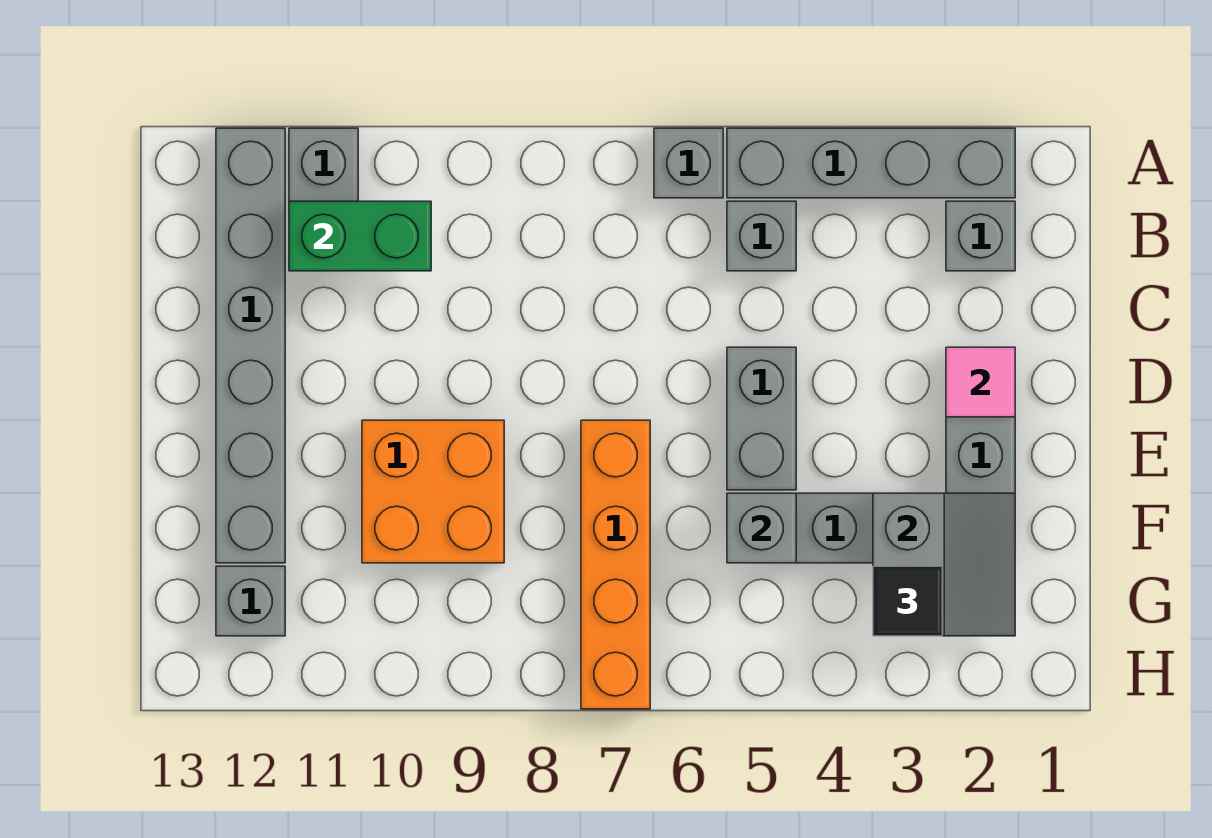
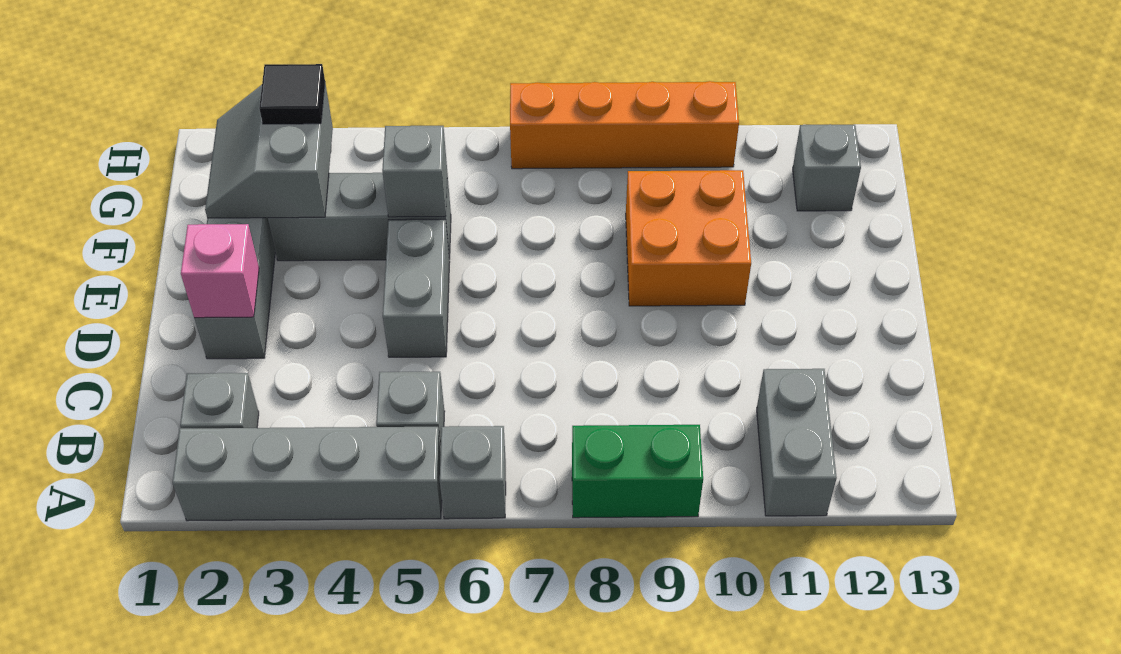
grey brick A12:F12 level 1 -> none
green brick B10:B11 level 2 -> green brick A8:A9 level 1
pink tile D2 level 2 -> pink brick D2 level 2
orange brick E7:H7 level 1 -> orange brick H7:H10 level 1

